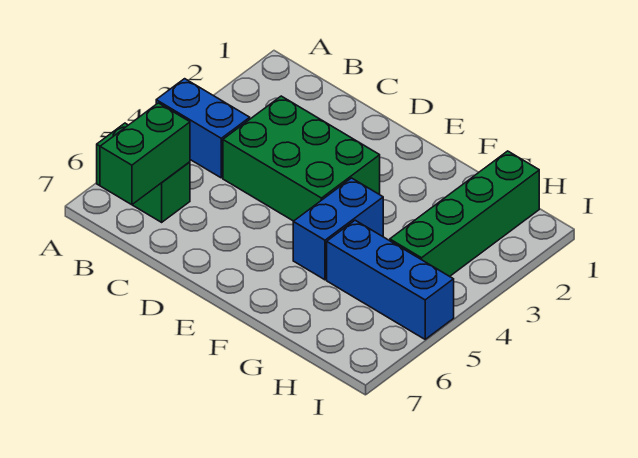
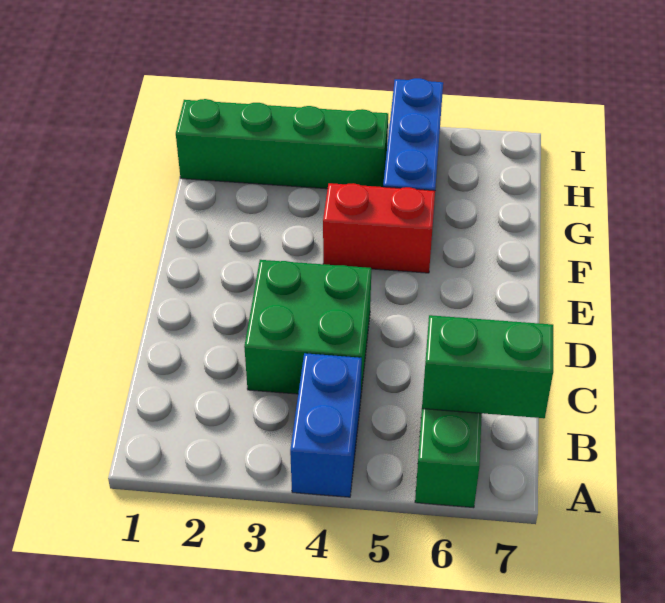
green brick C3:E4 level 1 -> green brick C3:D4 level 1
blue brick F4:F5 level 1 -> red brick F4:F5 level 1

